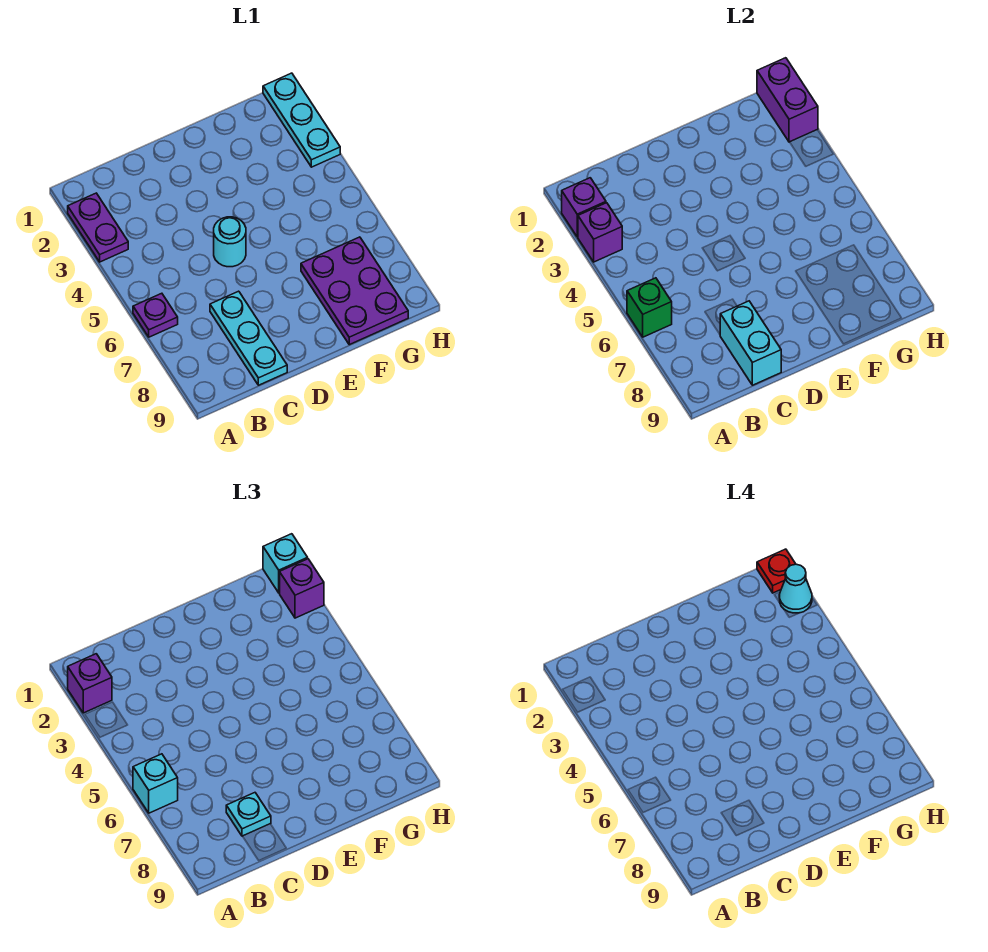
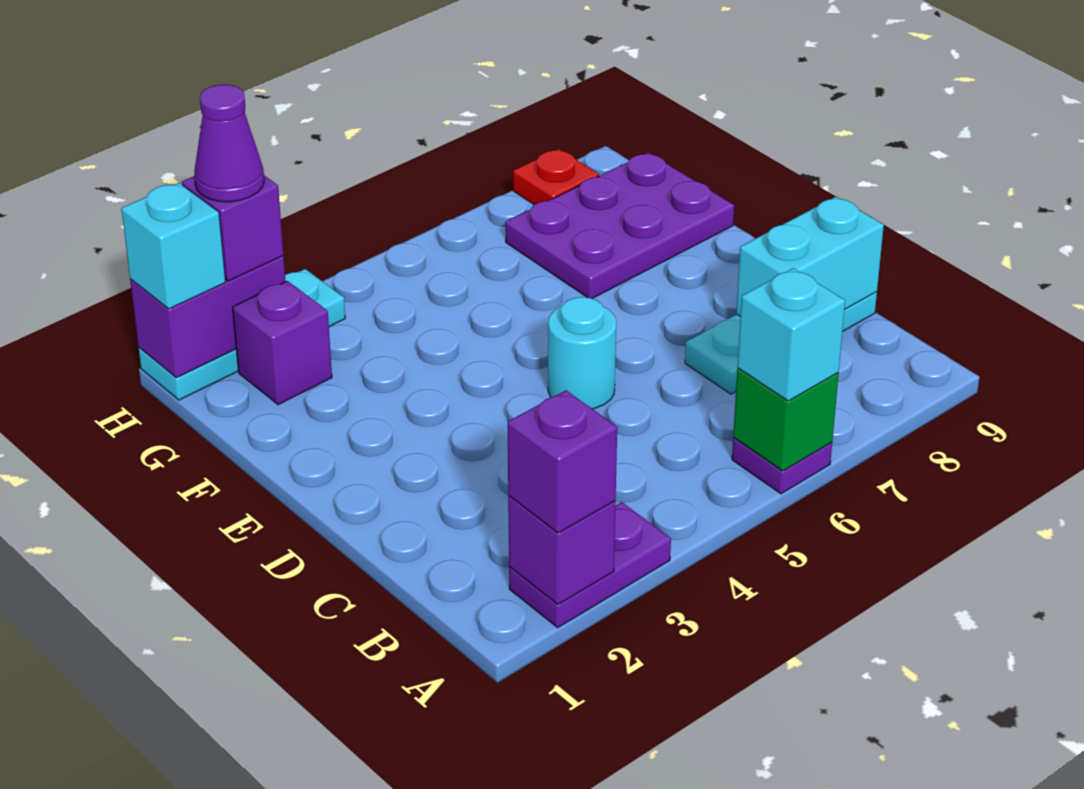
purple brick A3 level 2 -> purple brick G2 level 1
cyan plate C8 level 3 -> none
red plate H1 level 4 -> red plate H8 level 1
cyan cone H2 level 4 -> purple cone H2 level 4

